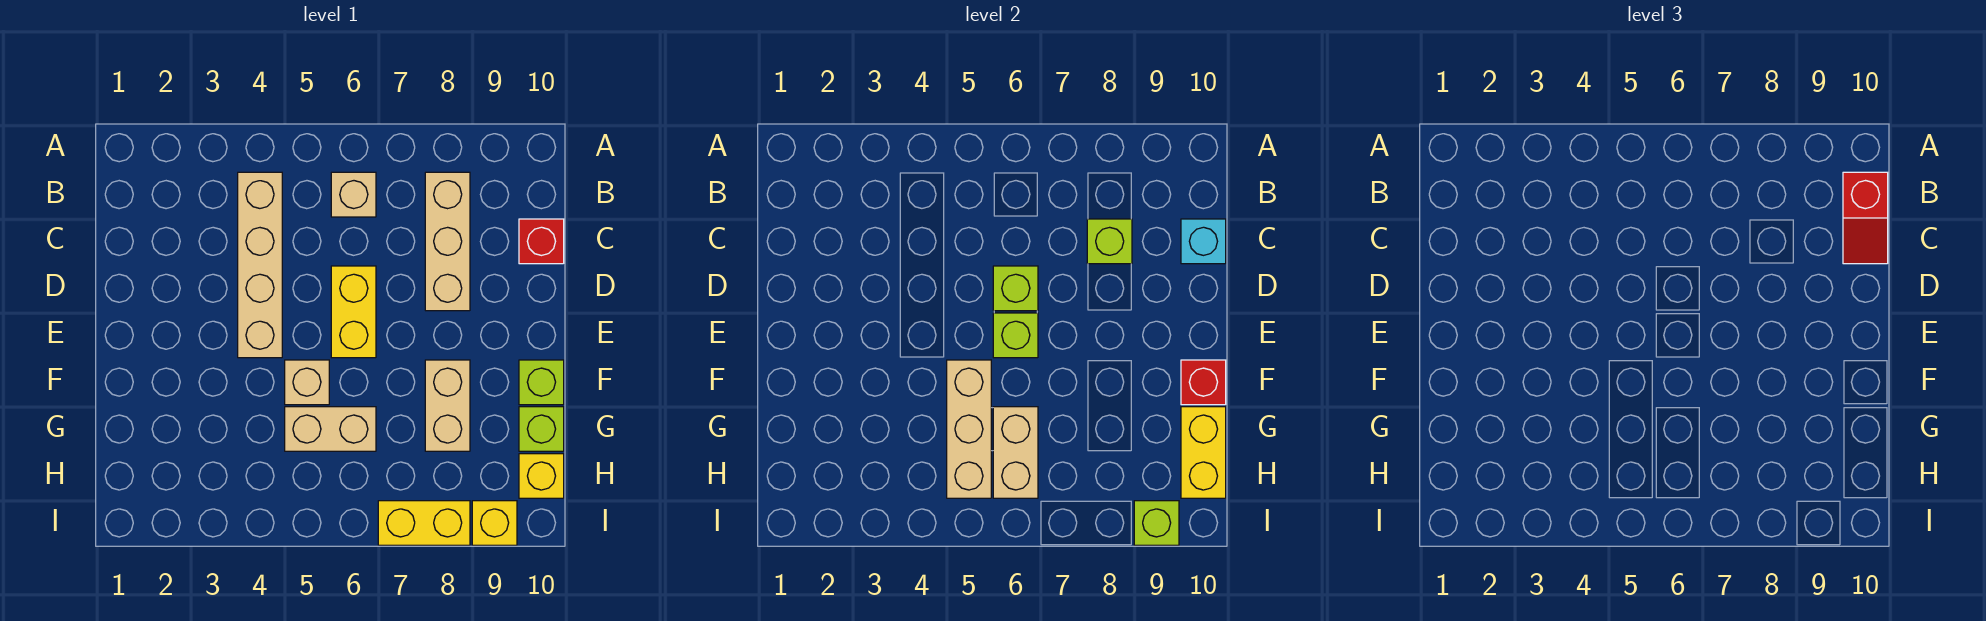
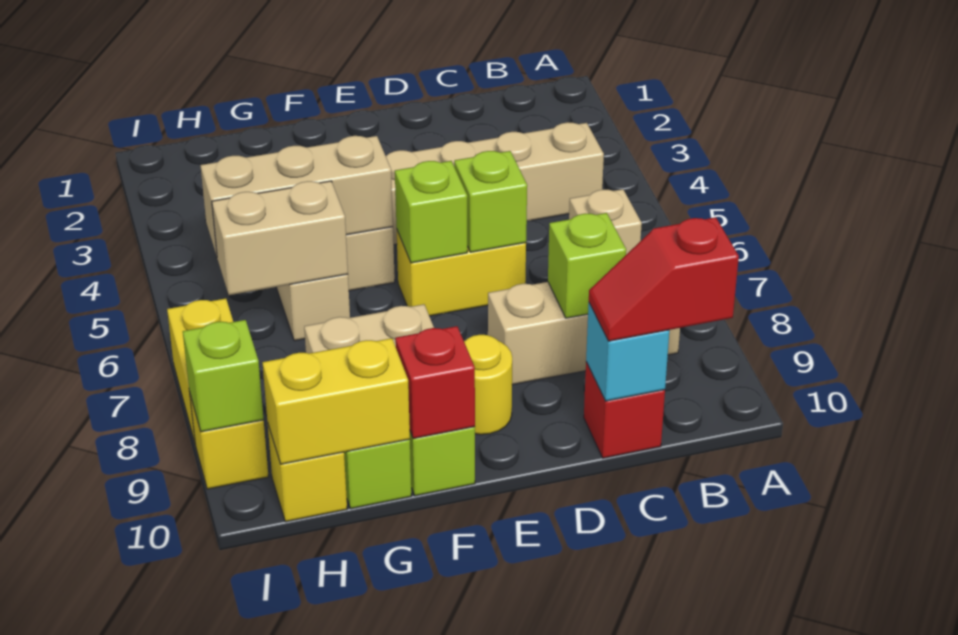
none -> yellow round brick E9 level 1

